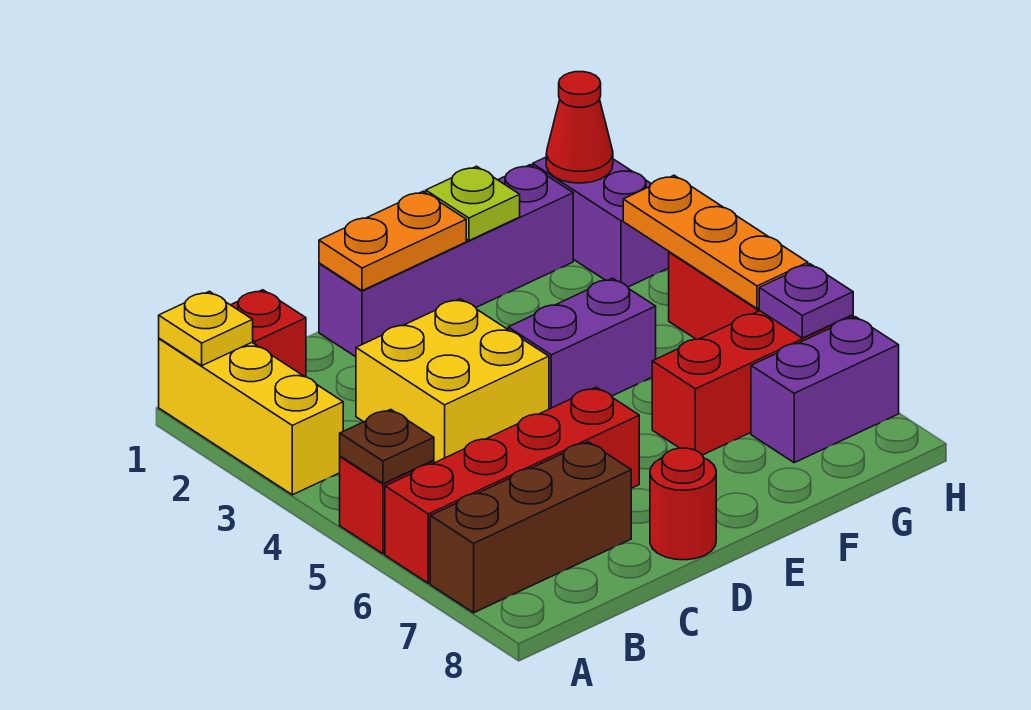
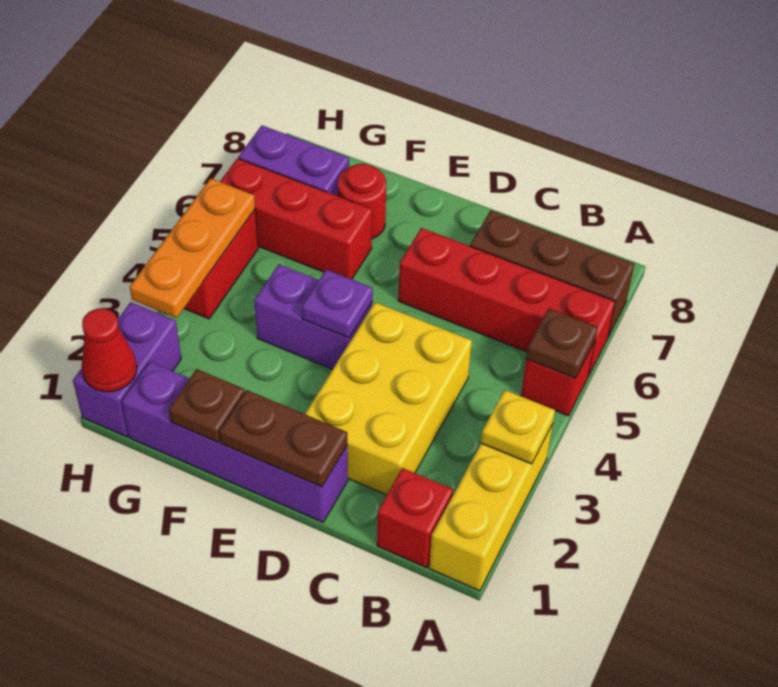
yellow plate A1 level 2 -> yellow plate A3 level 2
yellow brick C3:D4 level 1 -> yellow brick C2:D4 level 1
orange plate D1:E1 level 2 -> brown plate D1:E1 level 2
red round brick D8 level 1 -> red round brick F7 level 1
lime plate F1 level 2 -> brown plate F1 level 2
purple plate H6 level 2 -> purple plate E4 level 2

